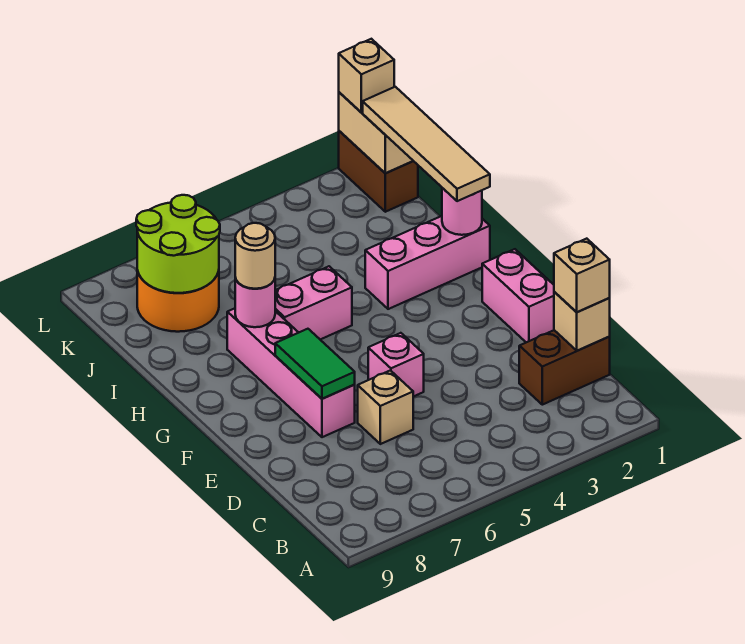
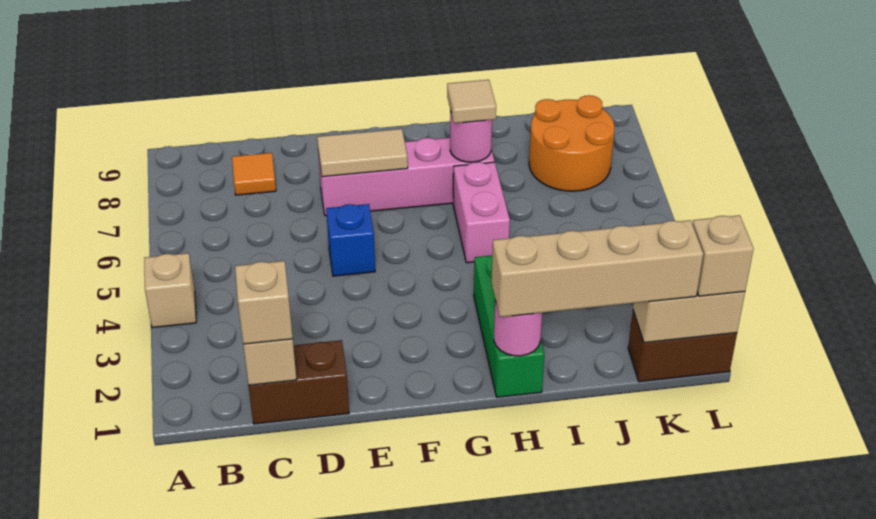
brown brick C1:C2 level 1 -> brown brick C1:D1 level 1
none -> orange tile C8 level 1
tan brick D6 level 1 -> tan brick A4 level 1
pink brick E1:F1 level 1 -> none
pink brick E5 level 1 -> blue brick E5 level 1
green tile E7:F7 level 2 -> tan tile E7:F7 level 2
pink brick H1:H3 level 1 -> green brick H1:H3 level 1
tan tile H1:K1 level 3 -> tan brick H1:K1 level 3
tan round brick H7 level 3 -> tan tile H7 level 3
lime round brick J7:K8 level 2 -> none

